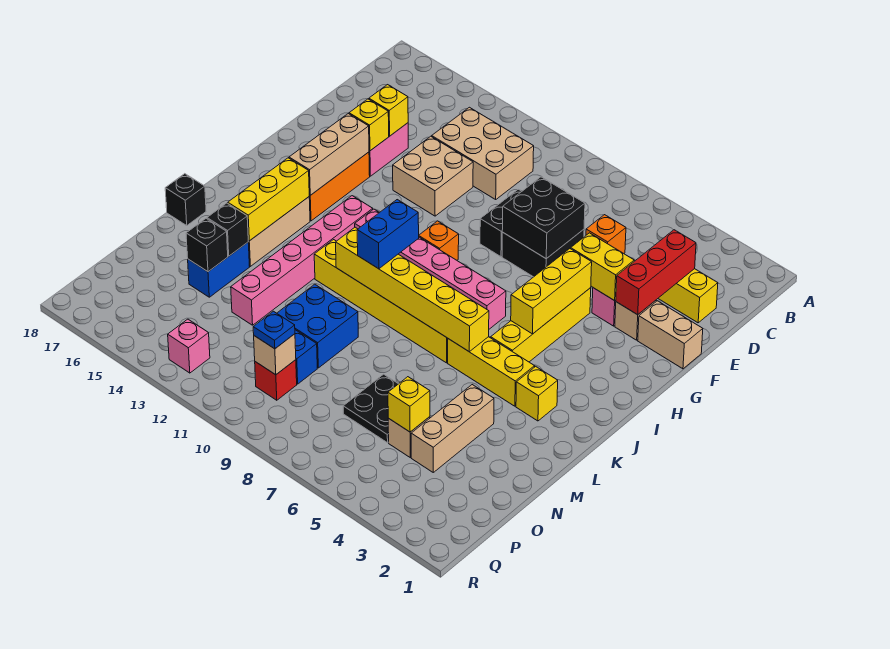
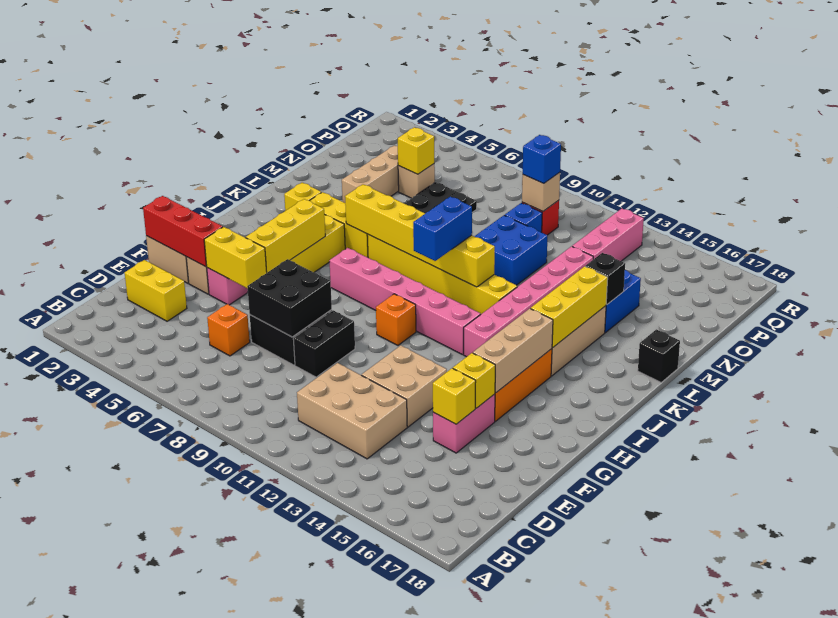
red brick D3:F3 level 2 -> red brick F1:F3 level 2
black brick N15 level 2 -> none
blue plate P10 level 3 -> blue brick P10 level 3
pink brick Q13 level 1 -> pink brick O13:Q13 level 1

